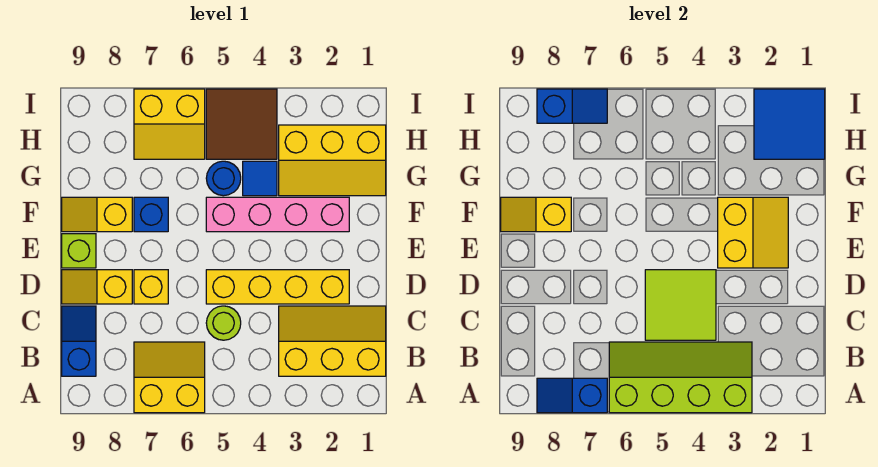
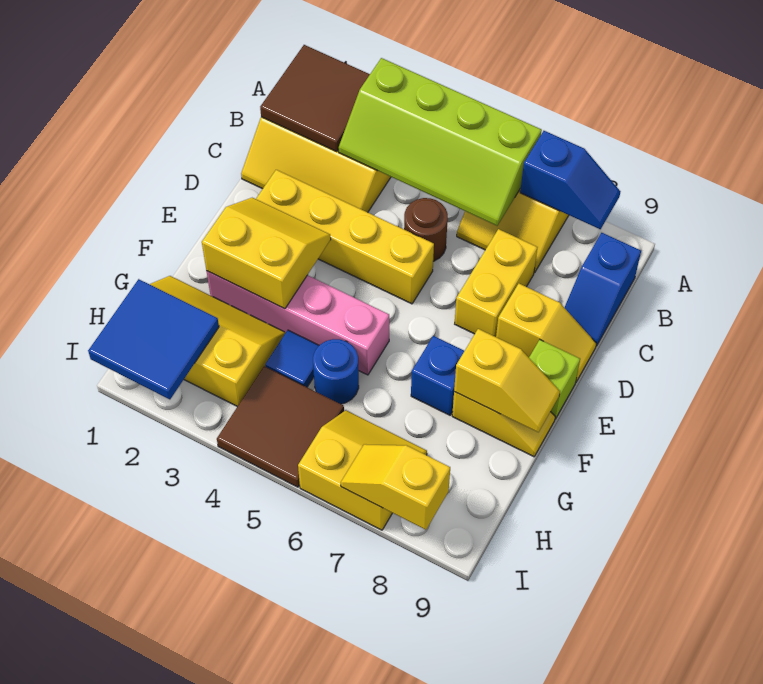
none -> brown tile A1:B2 level 2
lime tile C4:D5 level 2 -> none
lime round brick C5 level 1 -> brown round brick C5 level 1
yellow brick D7 level 1 -> yellow brick C7:D7 level 1
yellow slope E2:F3 level 2 top 3 -> yellow slope E2:F3 level 2 top F
blue slope I7:I8 level 2 top 8 -> yellow slope I7:I8 level 2 top 8

